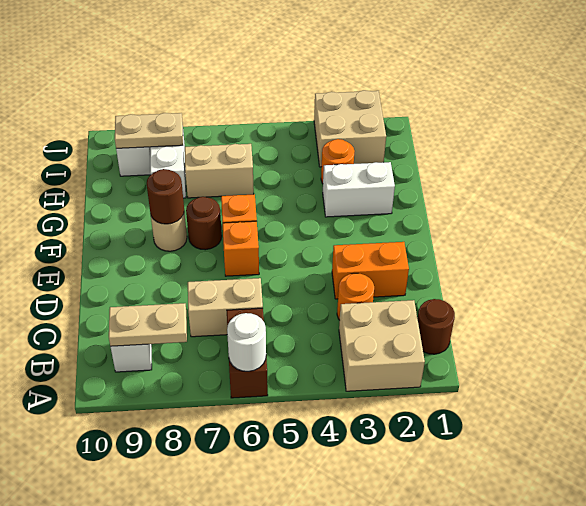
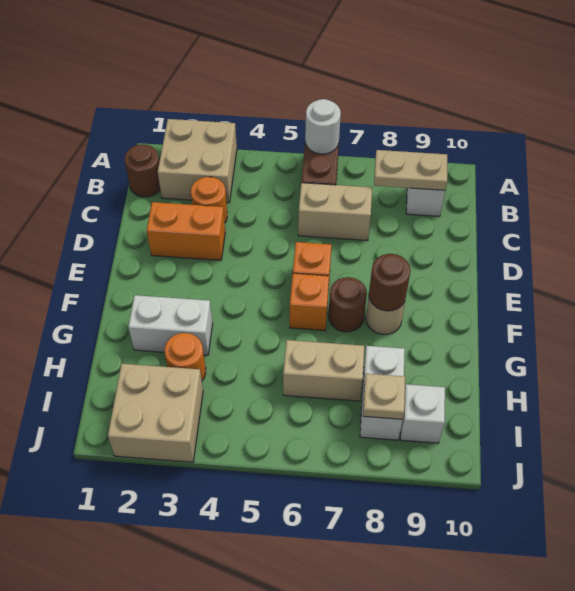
tan plate I8:I9 level 2 -> tan plate I8 level 2

